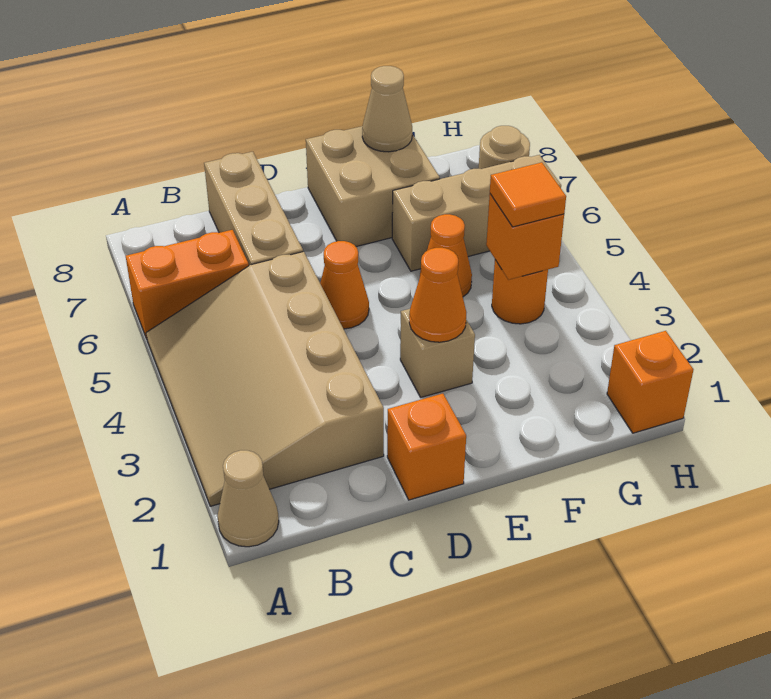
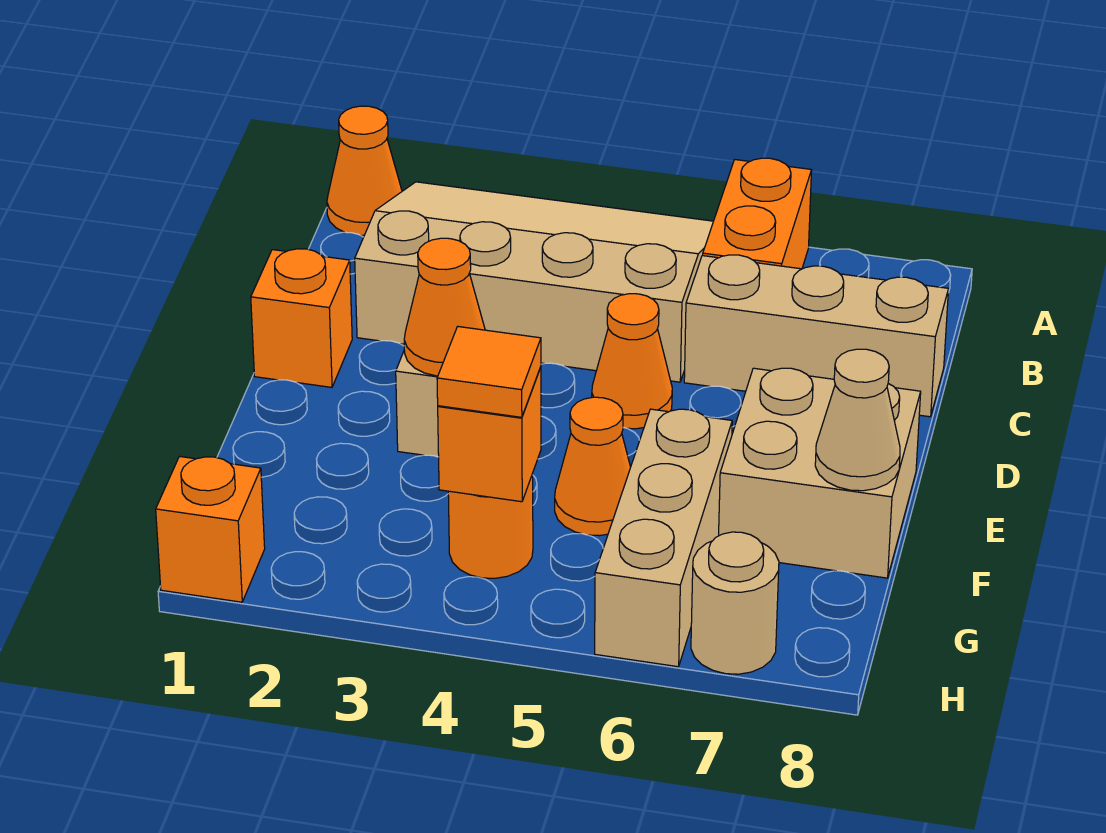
tan cone A1 level 1 -> orange cone A1 level 1

